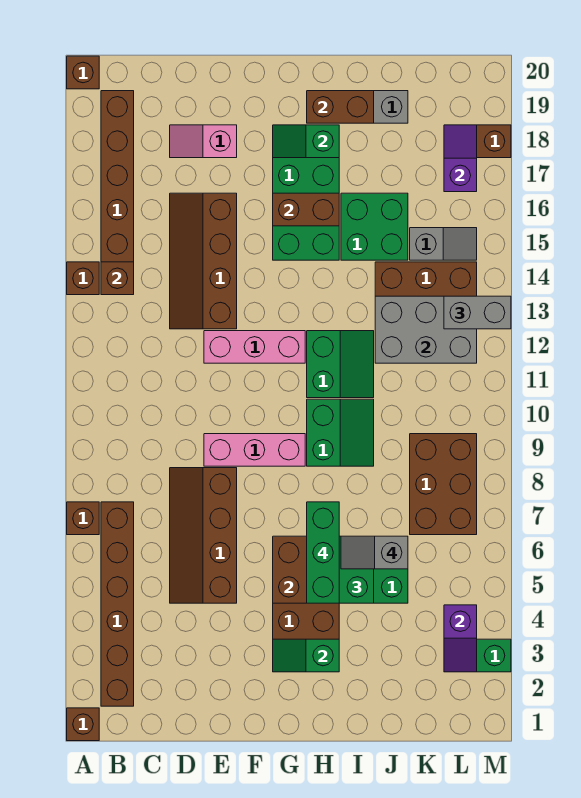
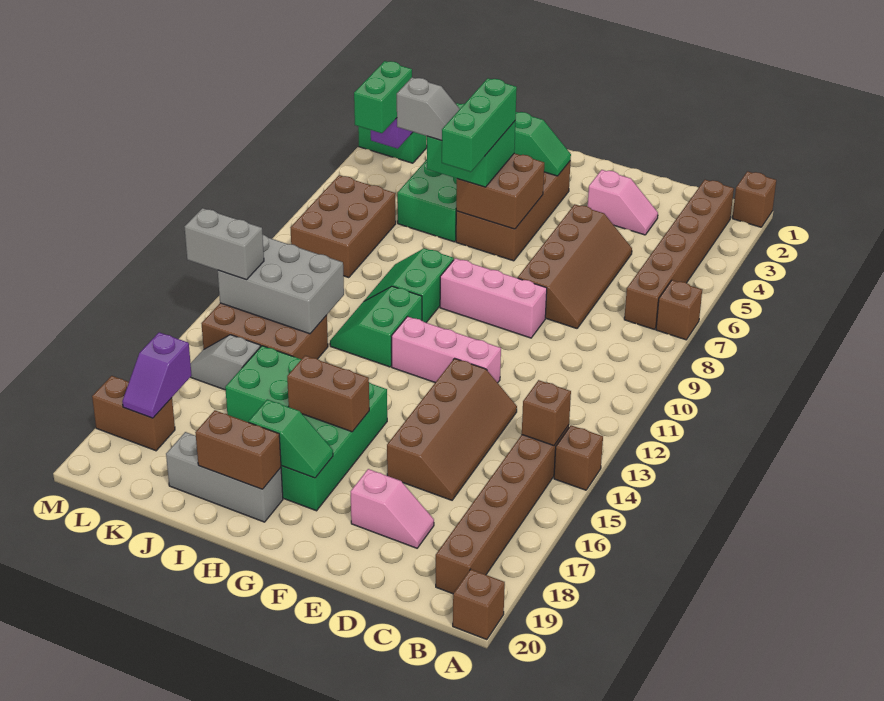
none -> pink slope D3:E3 level 1 top E
none -> green brick L4:L5 level 3

